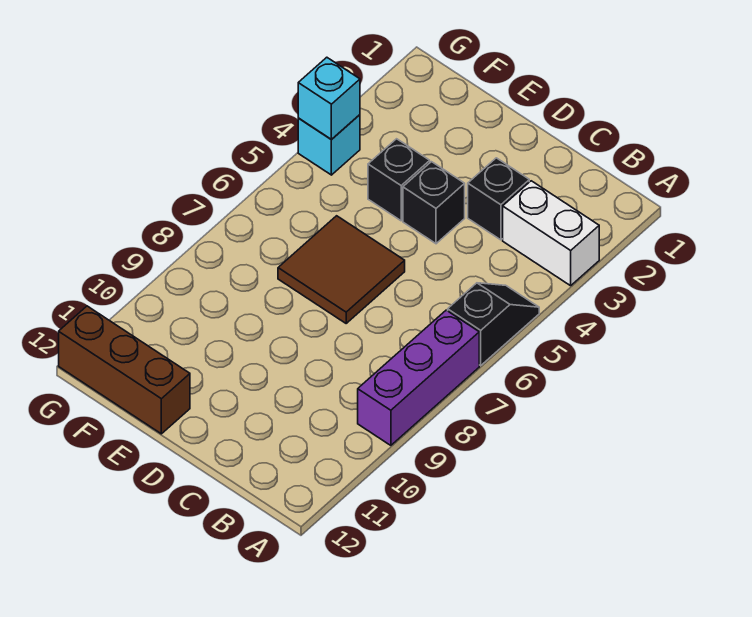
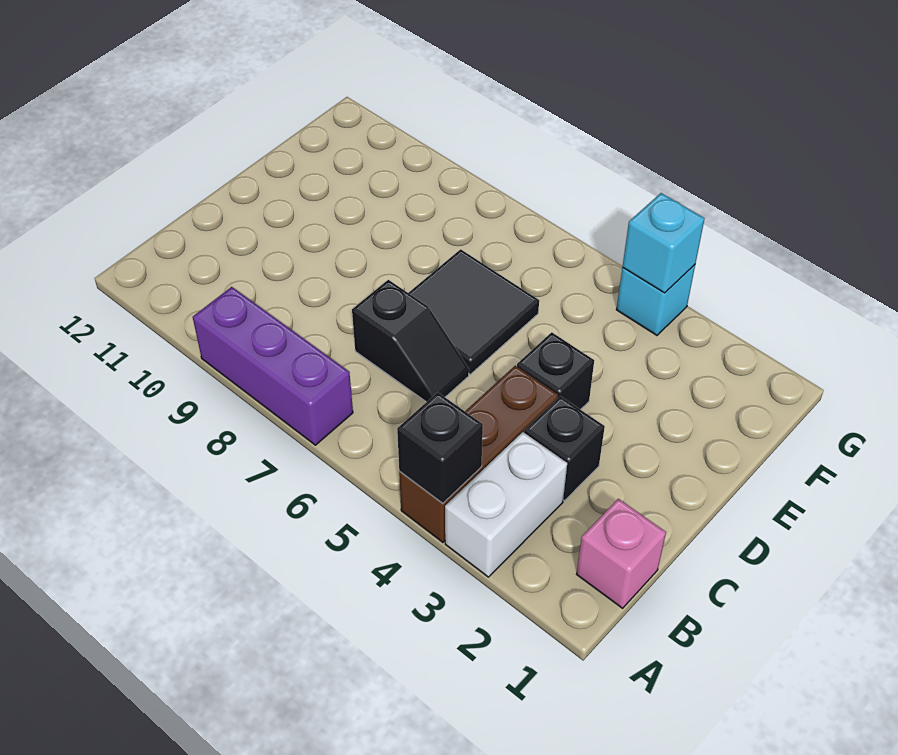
black slope A5:A6 level 1 top 6 -> black slope C6:C7 level 1 top 7
none -> pink brick B1 level 1
brown tile D6:E7 level 1 -> black tile D6:E7 level 1
black brick E4 level 1 -> black brick A4 level 2
brown brick E12:G12 level 1 -> brown brick A4:C4 level 1

